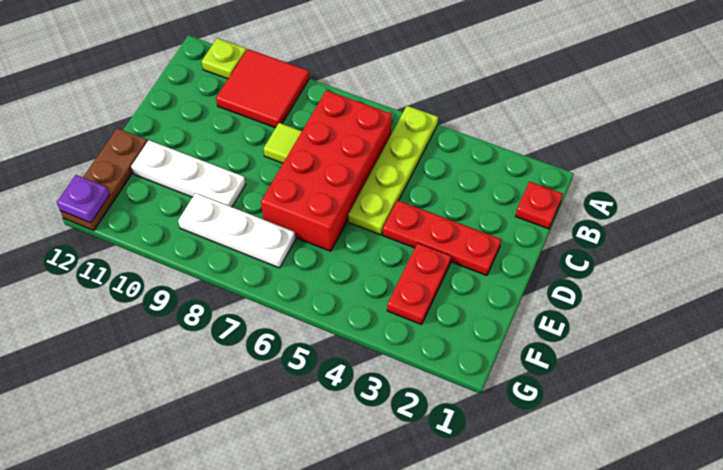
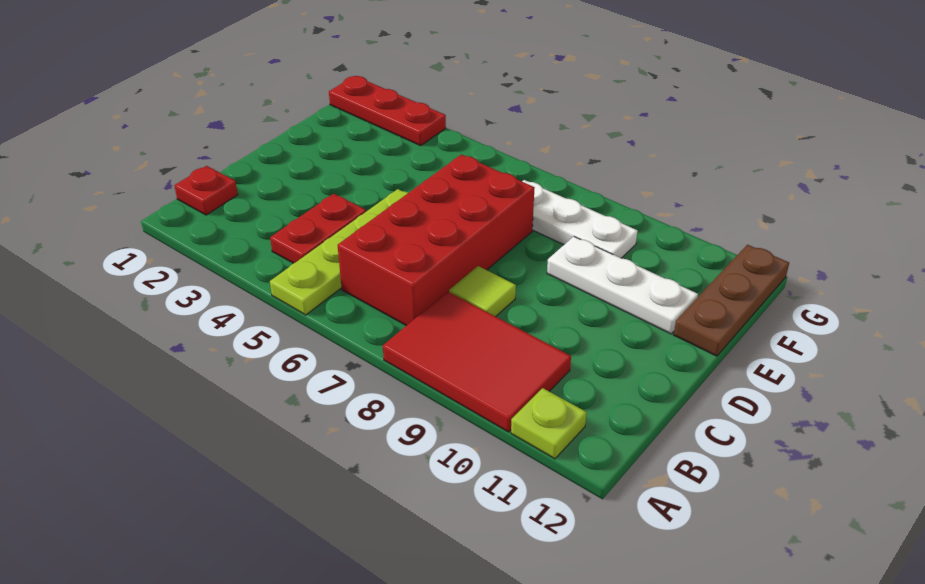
red tile A9:B10 level 1 -> red tile A8:B10 level 1
red plate D2:D4 level 1 -> red plate G1:G3 level 1
red plate E3:F3 level 1 -> red plate B4:C4 level 1
purple plate G12 level 2 -> none

